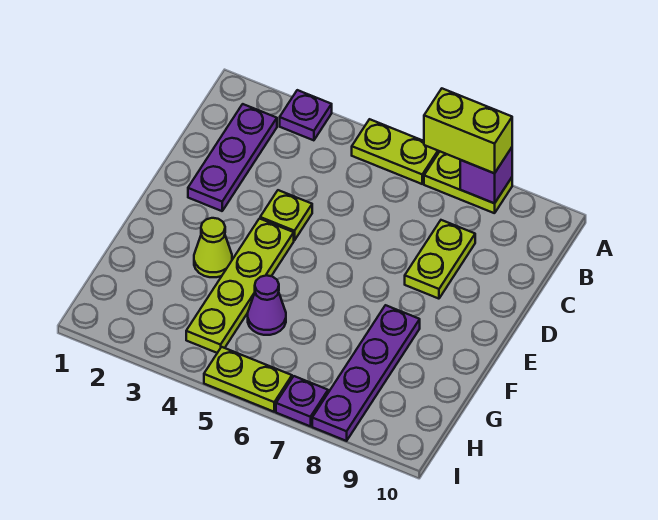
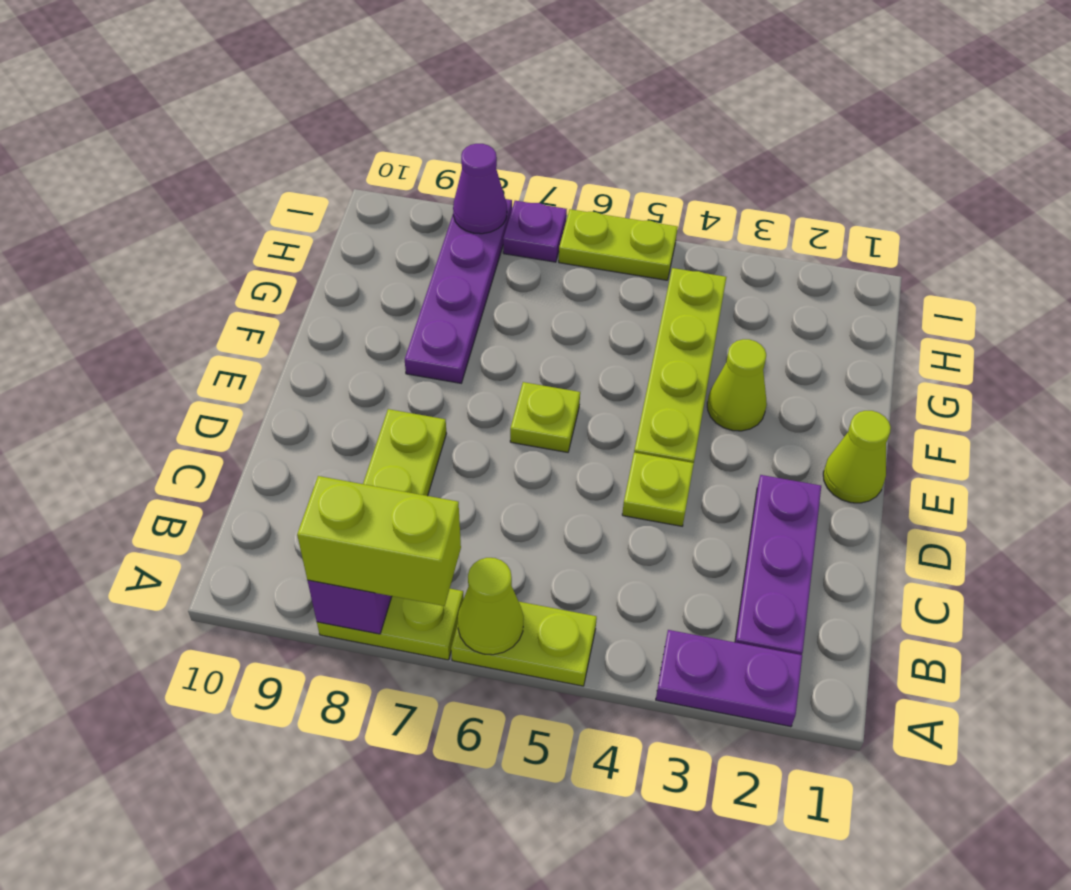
purple plate A3 level 1 -> purple plate A2:A3 level 1
none -> lime cone A6 level 2
none -> lime cone E1 level 1
none -> lime plate E6 level 1
purple cone G5 level 1 -> purple cone I8 level 2

